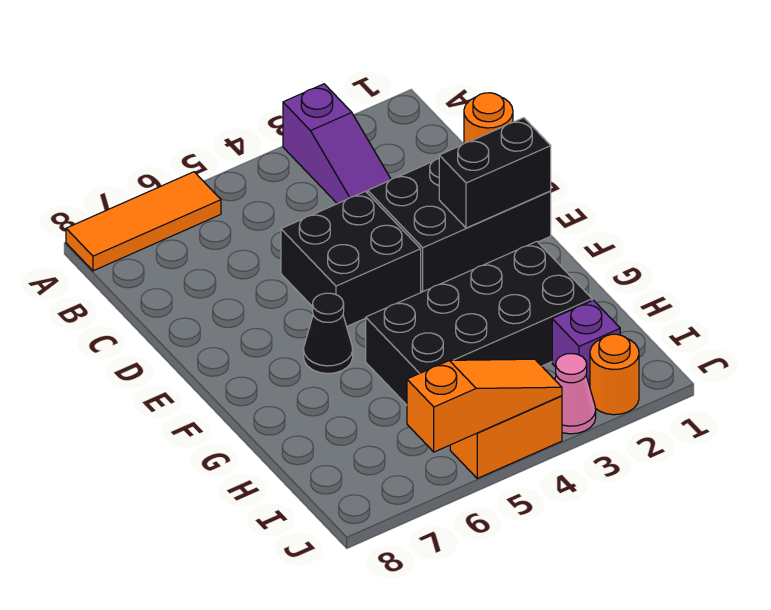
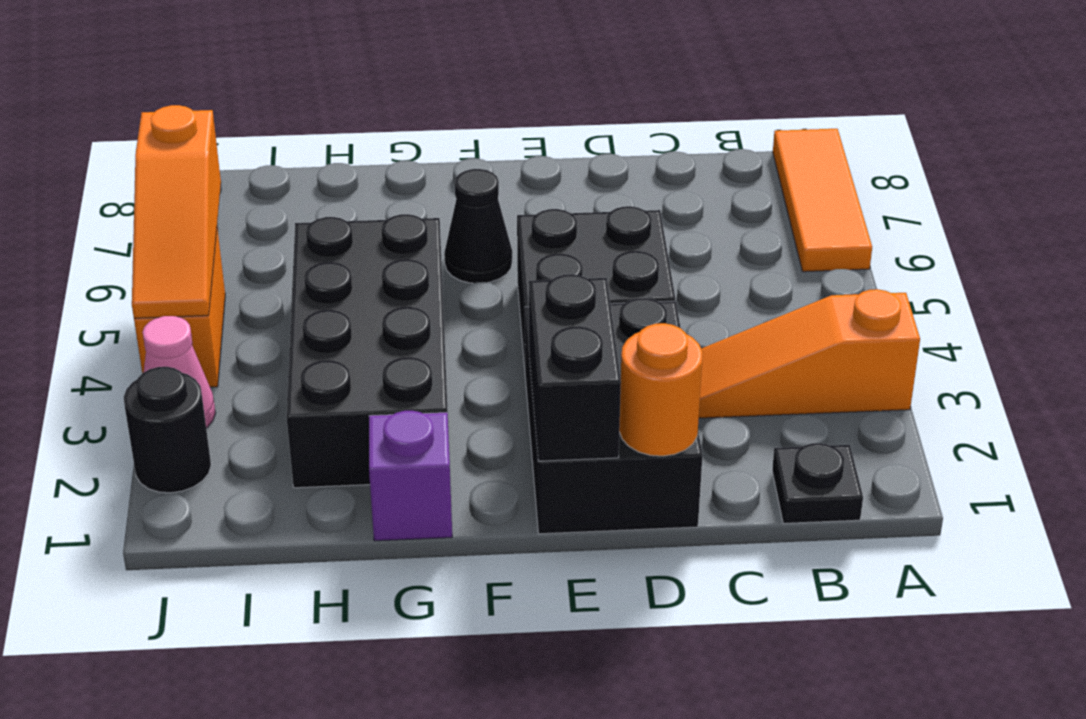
purple slope A3:C3 level 1 top A -> orange slope A3:C3 level 1 top A
none -> black plate B1 level 1
purple brick I2 level 1 -> purple brick G1 level 1
orange round brick J2 level 1 -> black round brick J2 level 1

